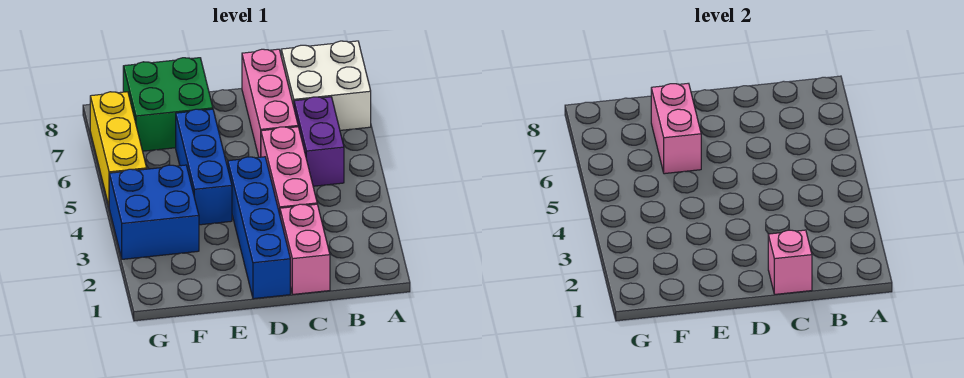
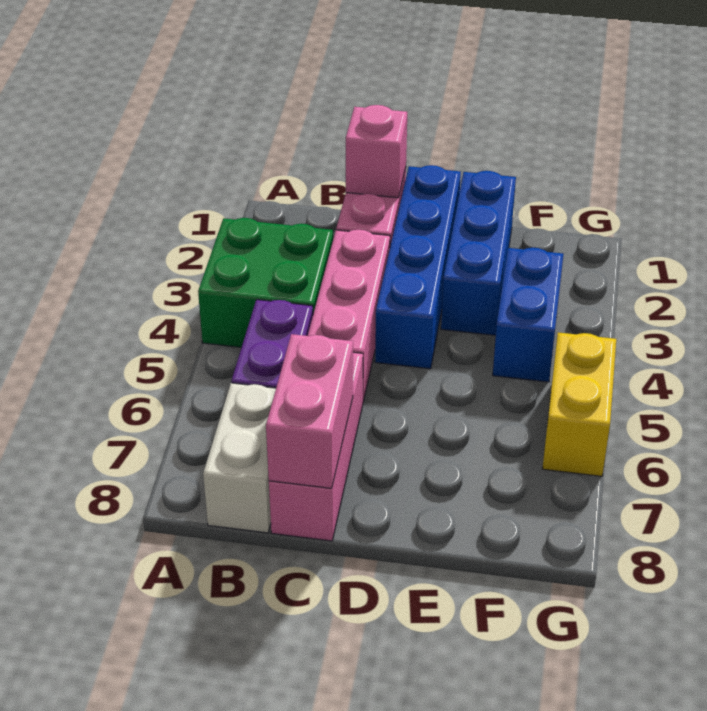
white brick A7:B8 level 1 -> white brick B7:B8 level 1
blue brick E4:E6 level 1 -> blue brick E1:E3 level 1
pink brick E6:E7 level 2 -> pink brick C7:C8 level 2
green brick E7:F8 level 1 -> green brick A3:B4 level 1
blue brick F3:G4 level 1 -> blue brick F3:F4 level 1
yellow brick G5:G7 level 1 -> yellow brick G5:G6 level 1

